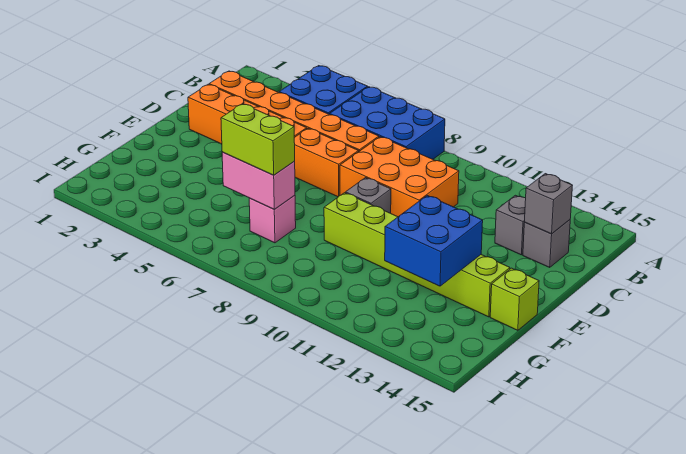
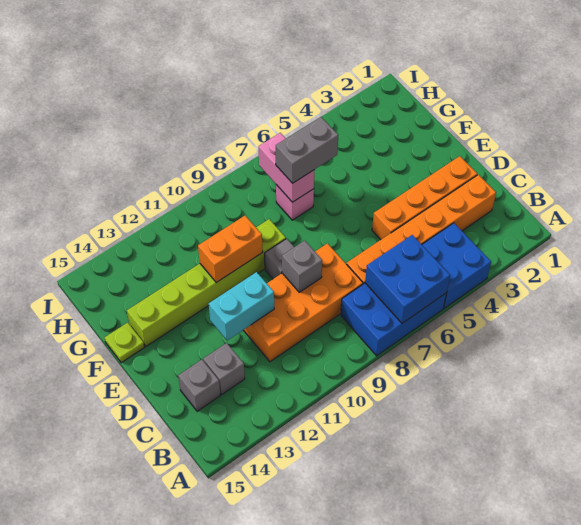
orange brick C8:D10 level 1 -> orange brick C8:D11 level 1
grey brick C14 level 2 -> grey brick D9 level 2
orange brick D6:D7 level 1 -> orange brick F10:F11 level 2
none -> cyan brick D11:D12 level 2
blue brick F12:G13 level 2 -> blue brick A6:B7 level 2
lime brick F15 level 1 -> lime plate F15 level 1
pink brick G6:G7 level 2 -> pink brick G7:H7 level 2
lime brick G6:G7 level 3 -> grey brick G6:G7 level 3

